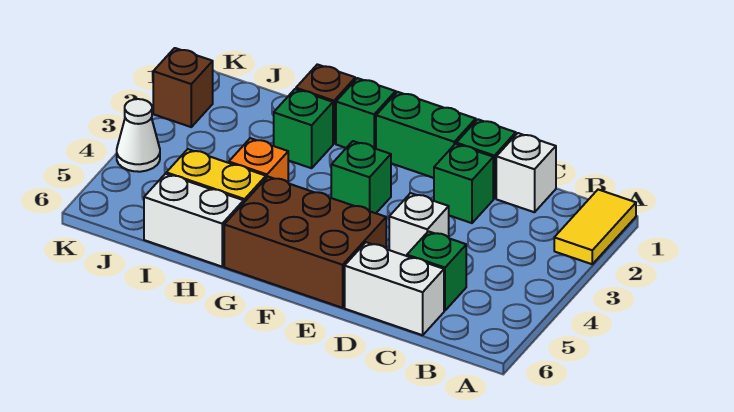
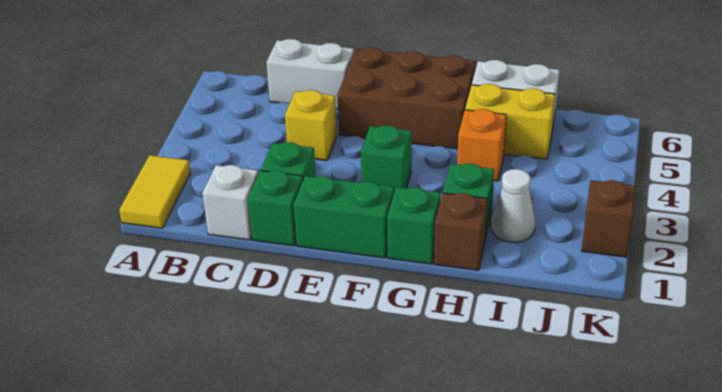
green brick C5 level 1 -> none
white brick D4 level 1 -> yellow brick D4 level 1
white cone K4 level 1 -> white cone I2 level 1

